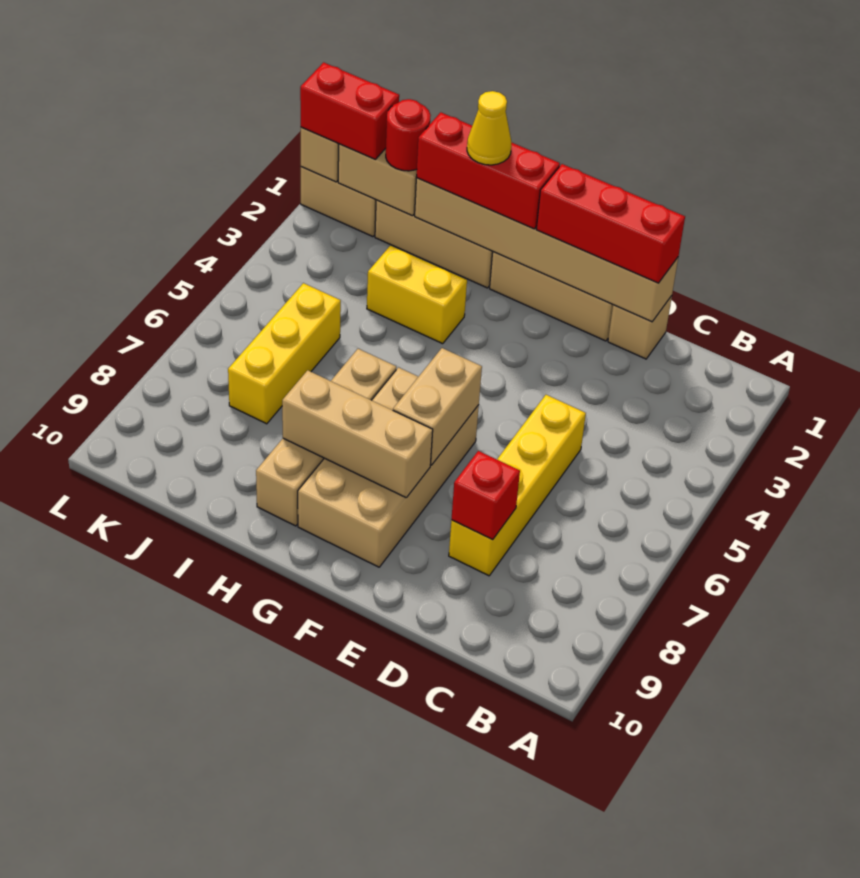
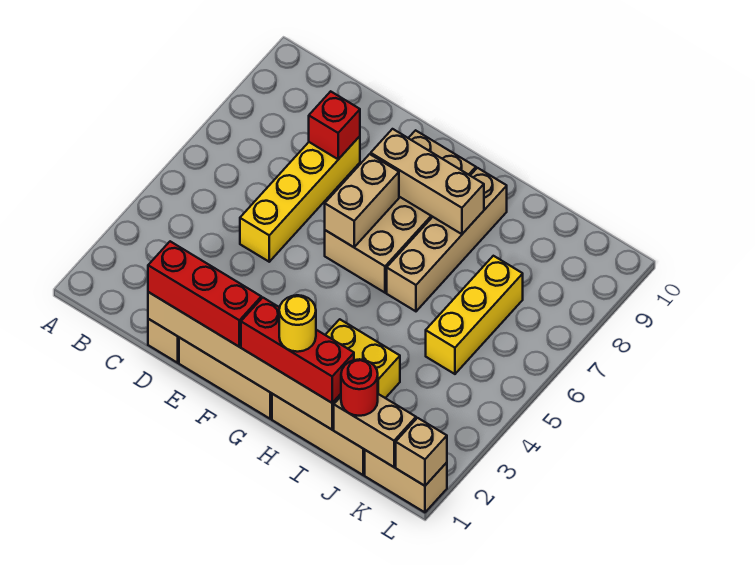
yellow cone H1 level 4 -> yellow round brick H1 level 4
red brick K1:L1 level 3 -> none

